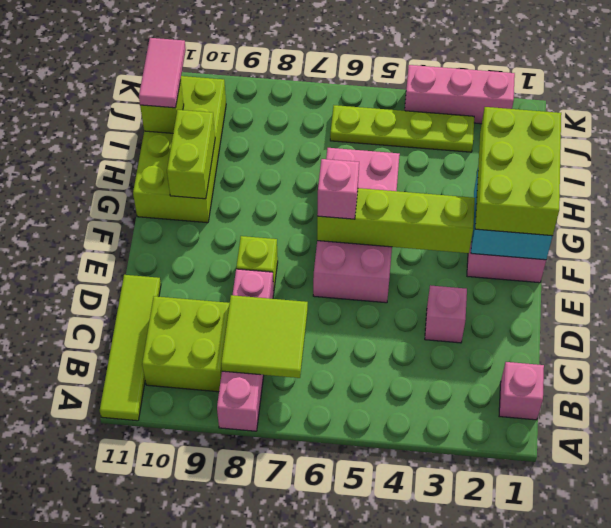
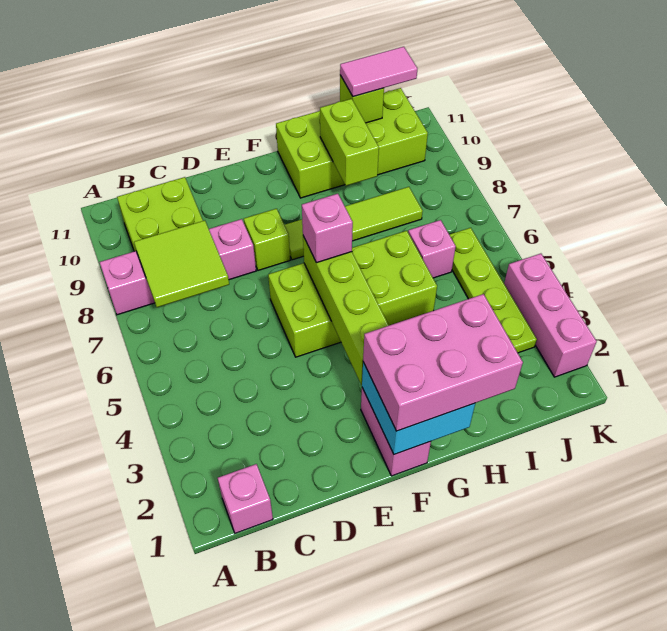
lime tile A11:D11 level 1 -> lime tile F8:I8 level 1
pink brick D3 level 1 -> pink brick I6 level 1
pink brick E5:H6 level 1 -> lime brick E5:H6 level 1
lime brick F1:H2 level 3 -> pink brick F1:H2 level 3
lime brick G10:H10 level 2 -> lime brick H9:H10 level 2

